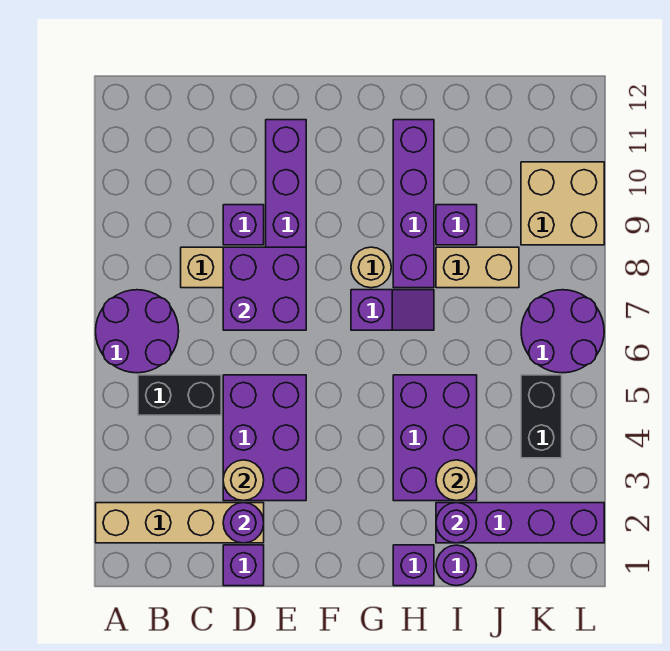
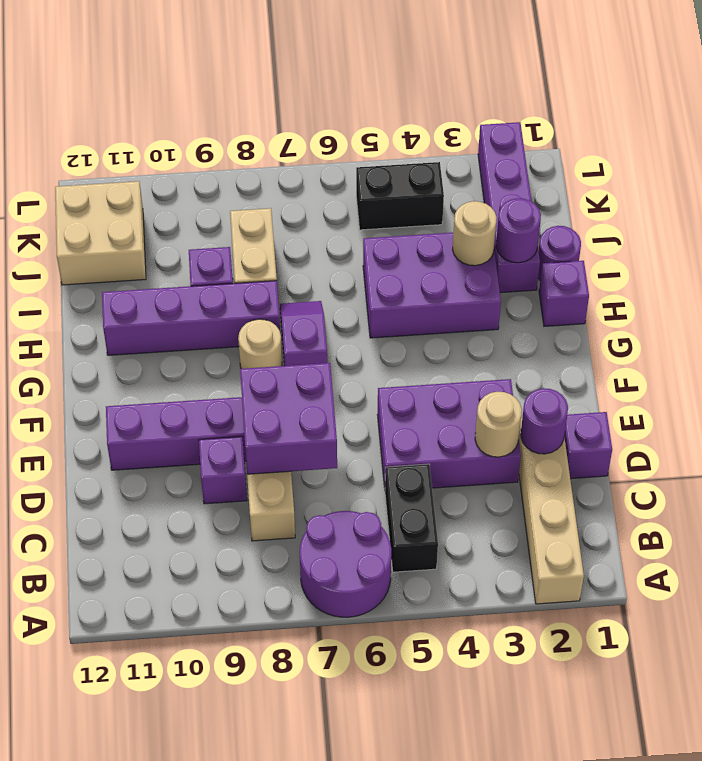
purple round brick K6:L7 level 1 -> none
tan brick K9:L10 level 1 -> tan brick J11:K12 level 1

